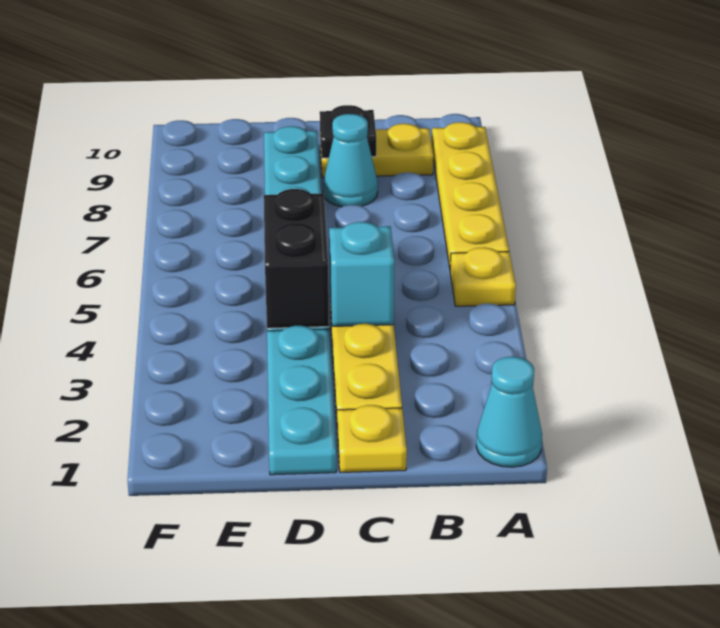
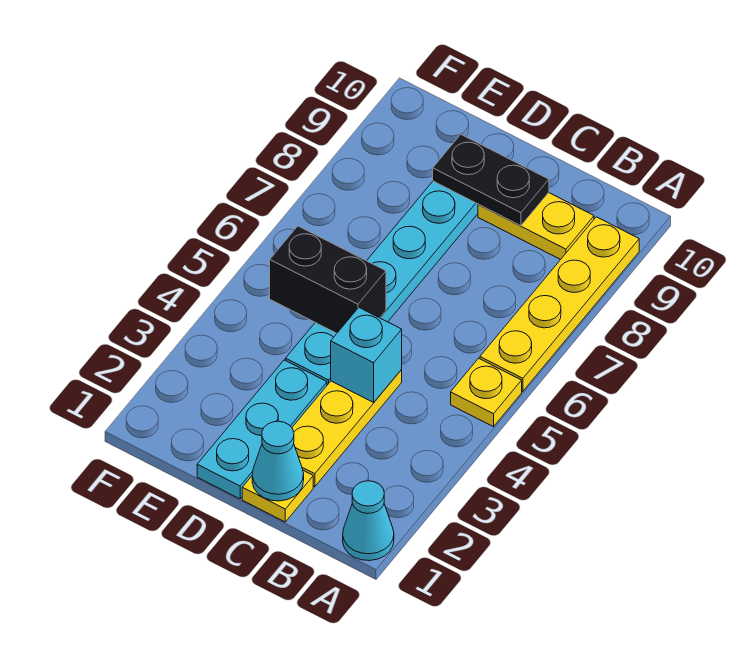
cyan cone C8 level 1 -> cyan cone C1 level 2
black plate C9 level 2 -> black plate C9:D9 level 2
black brick D4:D5 level 2 -> black brick D5:E5 level 2

